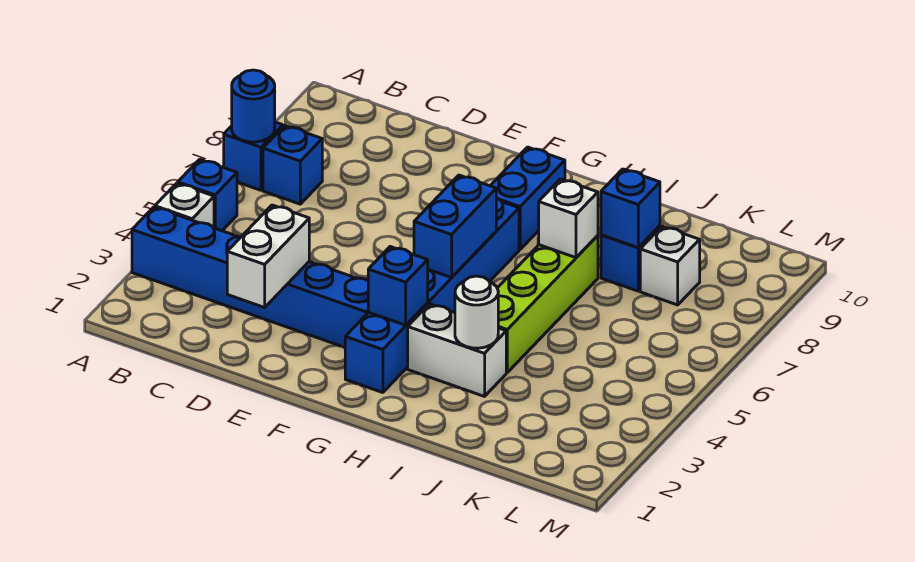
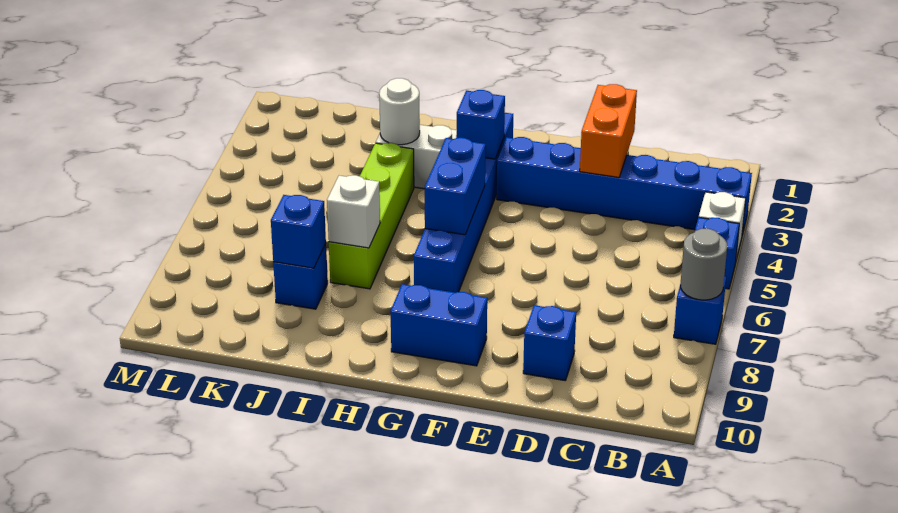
blue round brick A7 level 2 -> grey round brick A7 level 2
blue brick B7 level 1 -> blue brick D9 level 1
white brick D2:D3 level 2 -> orange brick D2:D3 level 2
blue brick G8:G9 level 1 -> blue brick F9:G9 level 1
white brick K8 level 1 -> none

